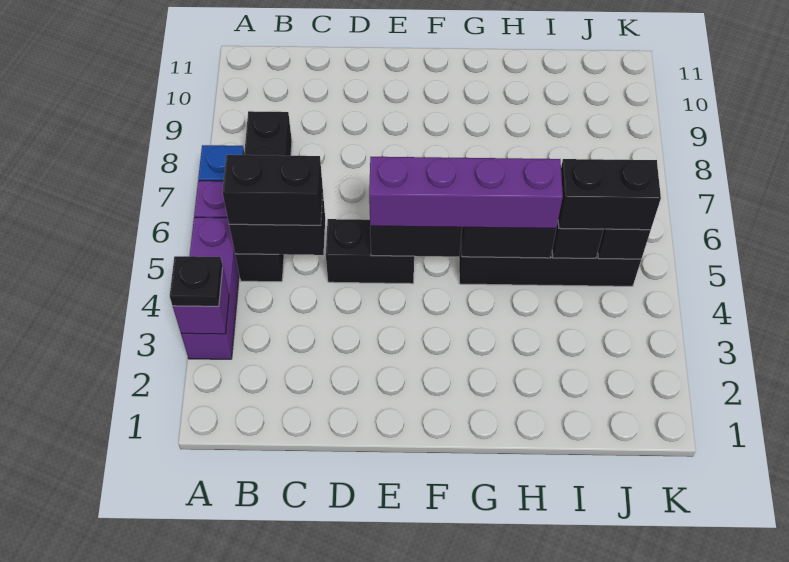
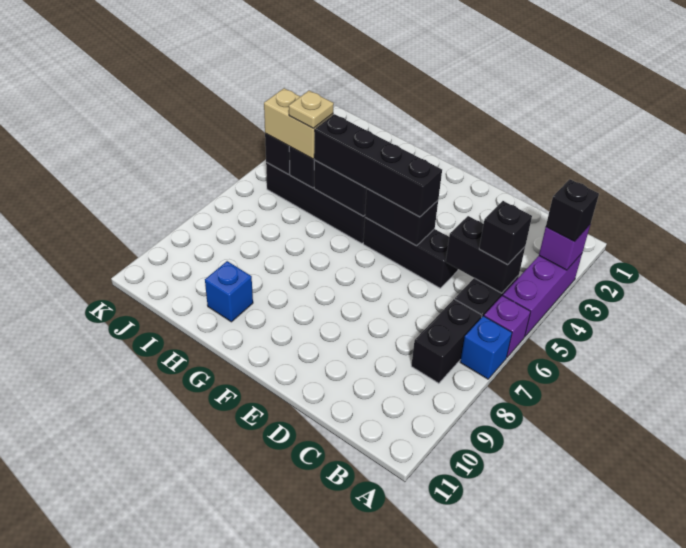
black plate A3 level 3 -> black brick A3 level 3
black brick B5:C5 level 3 -> black brick B5 level 3
black brick D5:E5 level 1 -> black brick D5:F5 level 1
purple brick E5:H5 level 3 -> black brick E5:H5 level 3
none -> blue brick H10 level 1
black brick I5:J5 level 3 -> tan brick I5:J5 level 3
none -> tan plate I5 level 4

